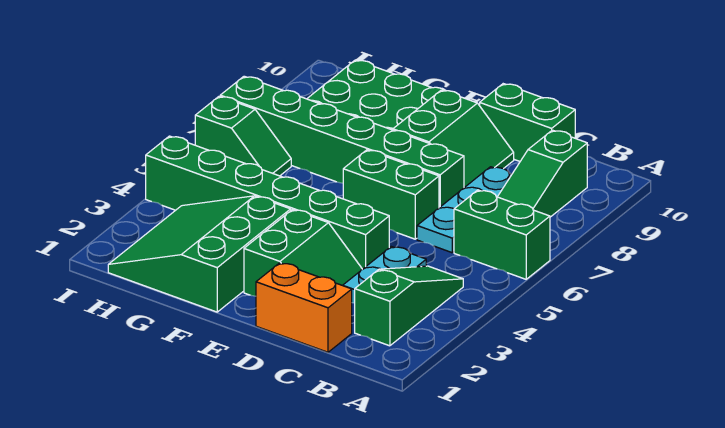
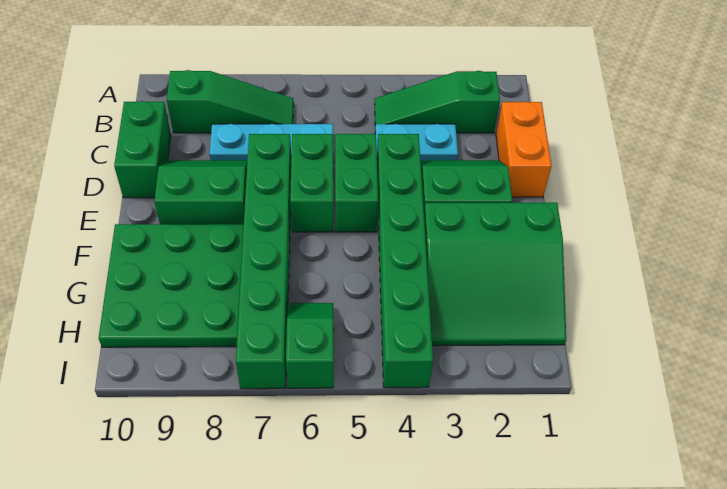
green brick A6:B6 level 1 -> green brick D5:E5 level 1

